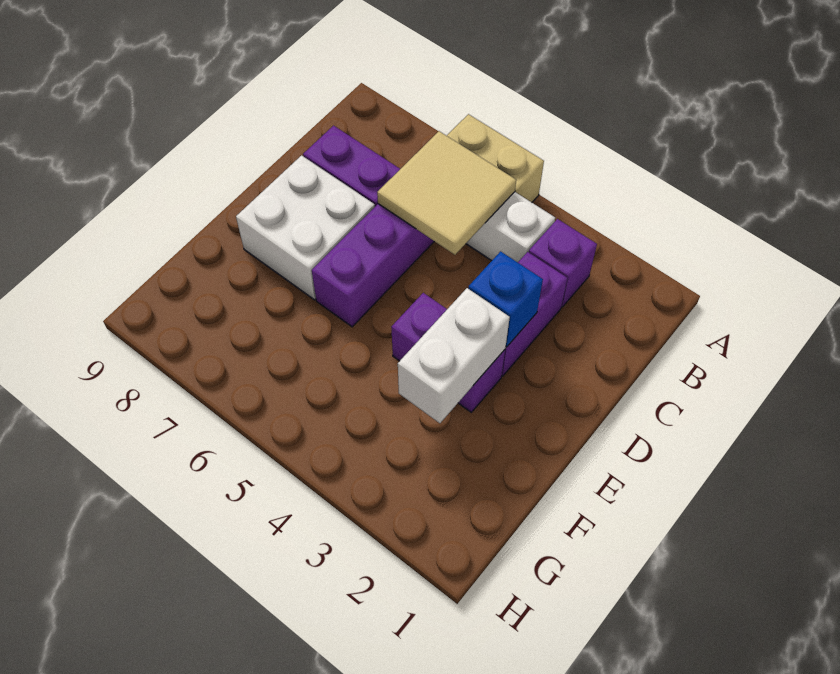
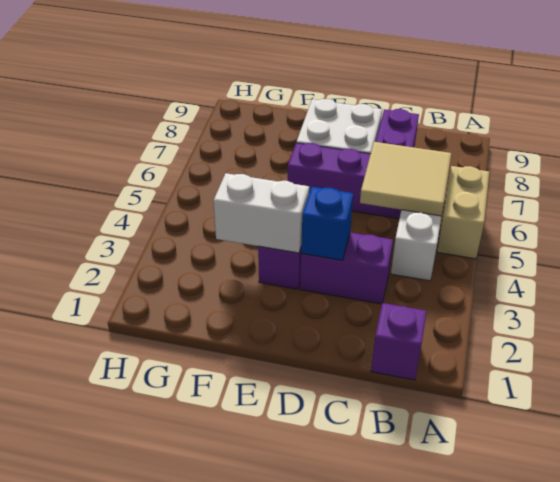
purple brick B3 level 1 -> purple brick B1 level 1

